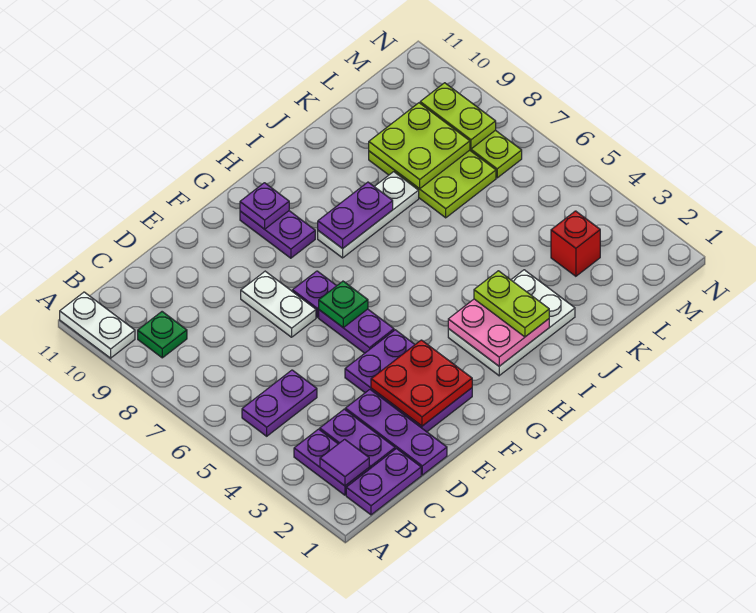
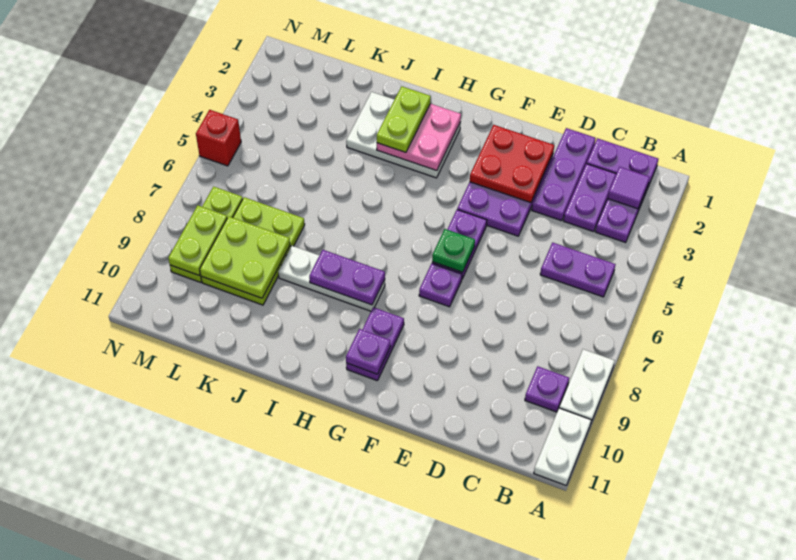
green plate B9 level 1 -> purple plate B9 level 1
white plate E7:E8 level 1 -> white plate A8:A9 level 1
red brick L3 level 1 -> red brick N5 level 1

